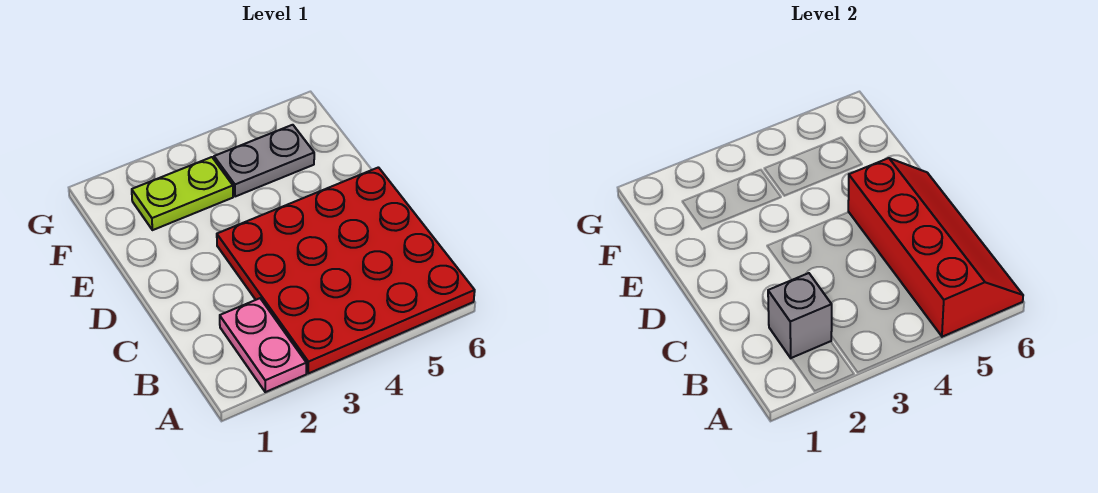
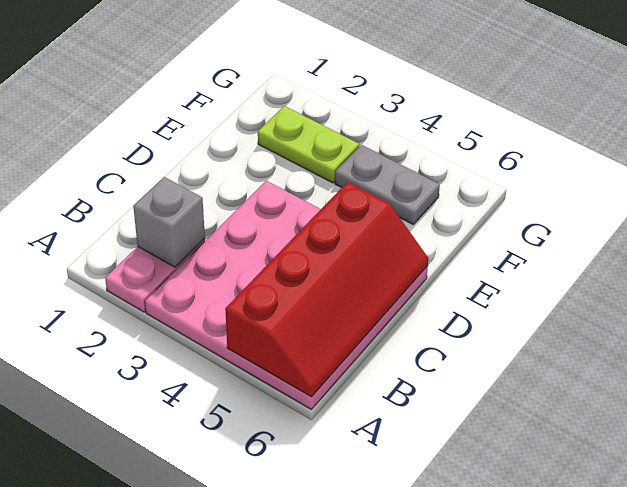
red plate A3:D6 level 1 -> pink plate A3:D6 level 1

